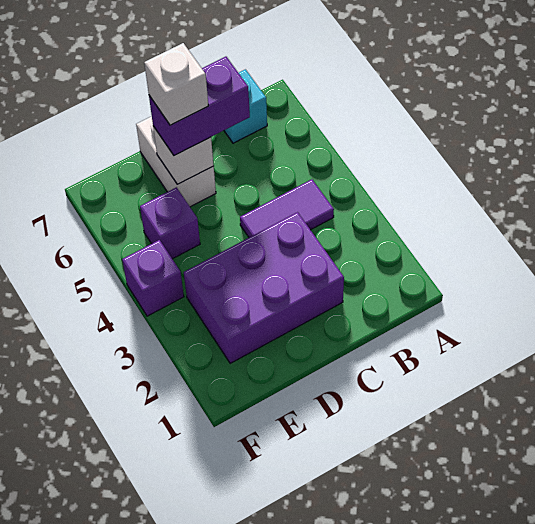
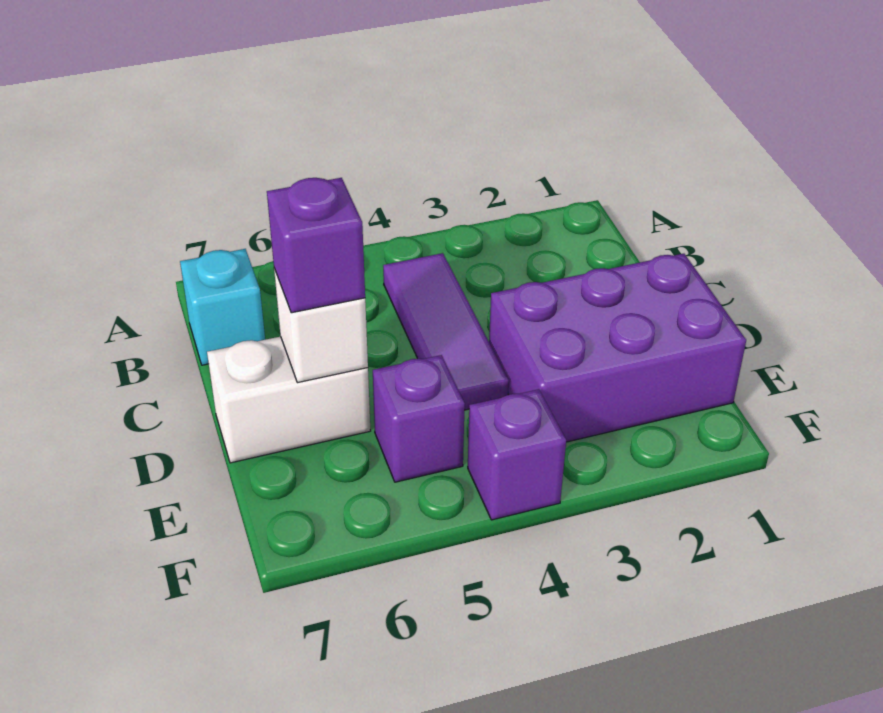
purple tile B4:C4 level 1 -> purple tile B4:D4 level 1
purple brick C2:E3 level 1 -> purple brick D1:E3 level 1
purple brick C6:D6 level 3 -> purple brick D6 level 3
white brick D6 level 4 -> none

